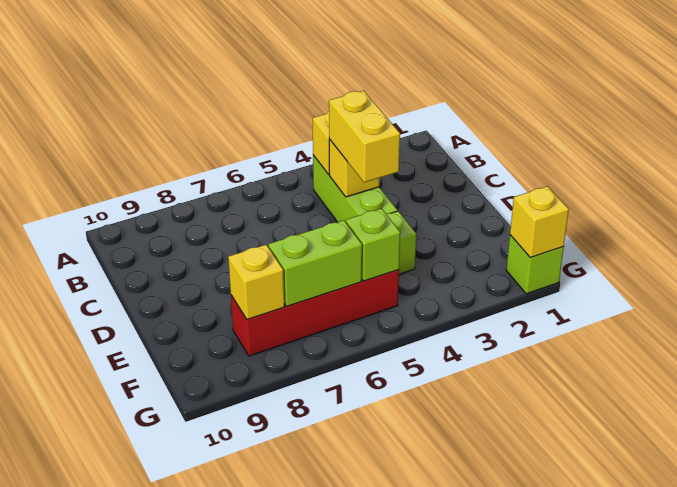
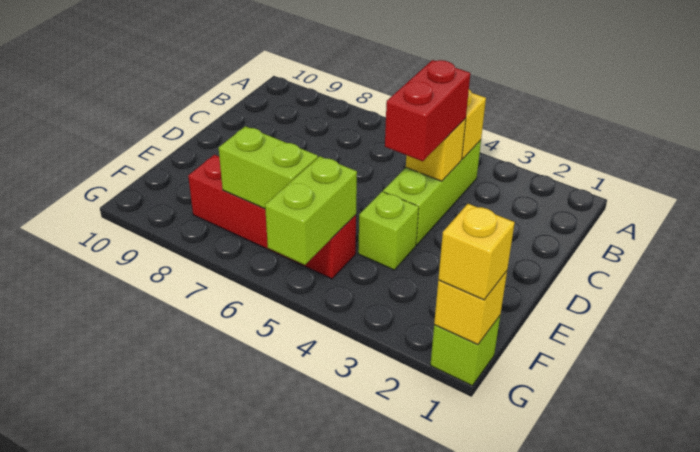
yellow brick C4:D4 level 3 -> red brick C4:D4 level 3
lime brick F5 level 2 -> lime brick F5:G5 level 2
yellow brick F8 level 2 -> yellow brick G1 level 3

